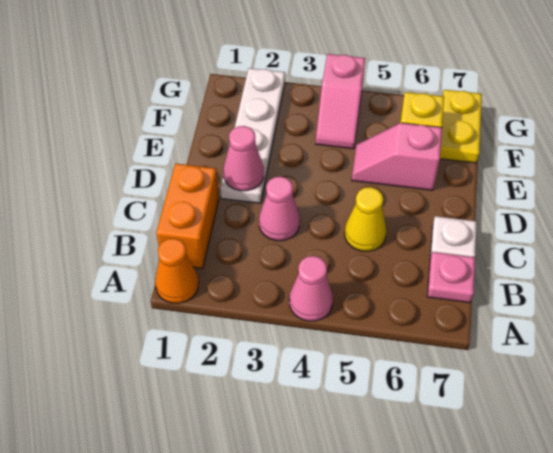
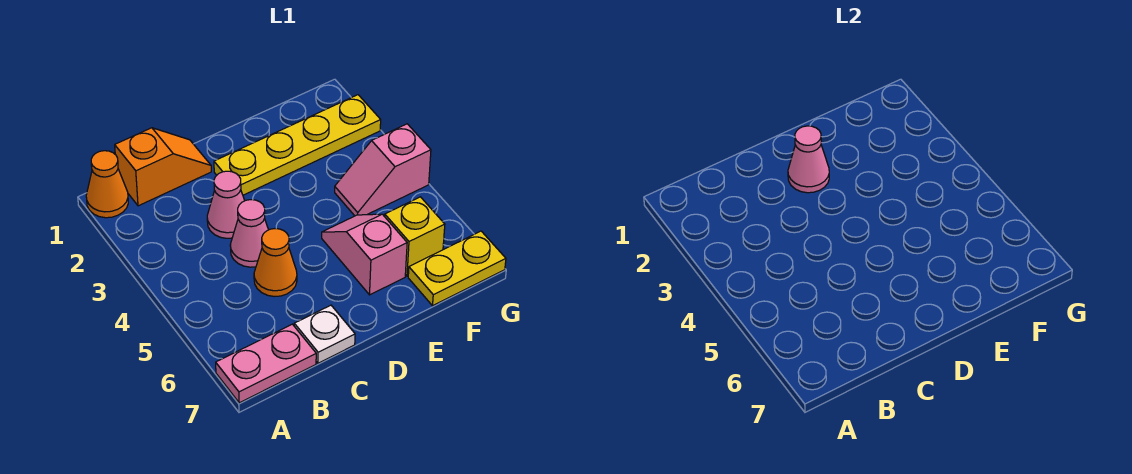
pink cone A4 level 1 -> pink cone C4 level 1
orange brick B1:C1 level 1 -> orange slope B1:C1 level 1 top B
pink plate B7 level 1 -> pink plate A7:B7 level 1
yellow cone C5 level 1 -> orange cone C5 level 1
white plate D2:G2 level 1 -> yellow plate D2:G2 level 1

